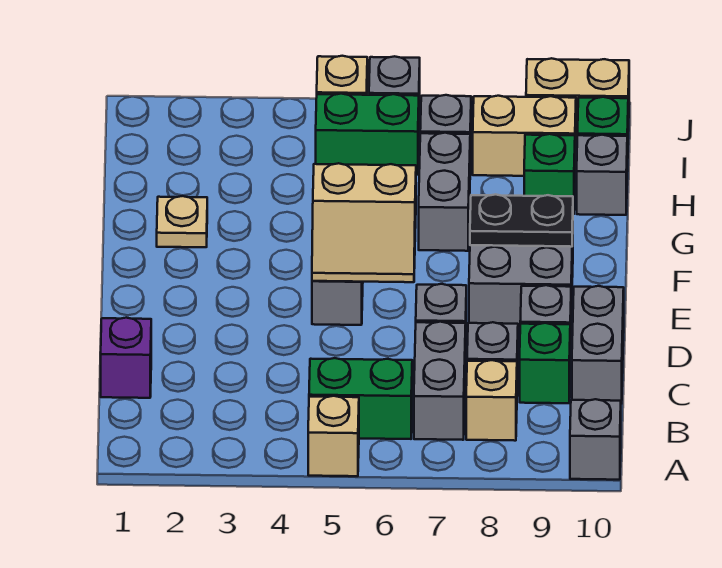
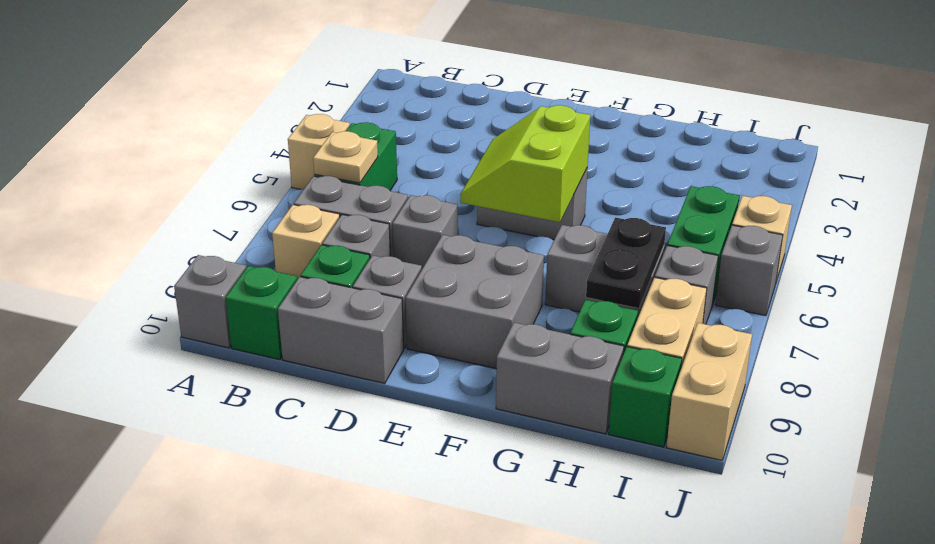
none -> green brick B10 level 1
purple brick C1 level 1 -> none
tan slope E5:F6 level 2 top F -> lime slope E5:F6 level 2 top F
black plate F8:F9 level 2 -> black plate H7:H8 level 2
tan plate G2 level 1 -> tan plate B6 level 2
grey brick H10 level 1 -> grey brick G10:H10 level 1

